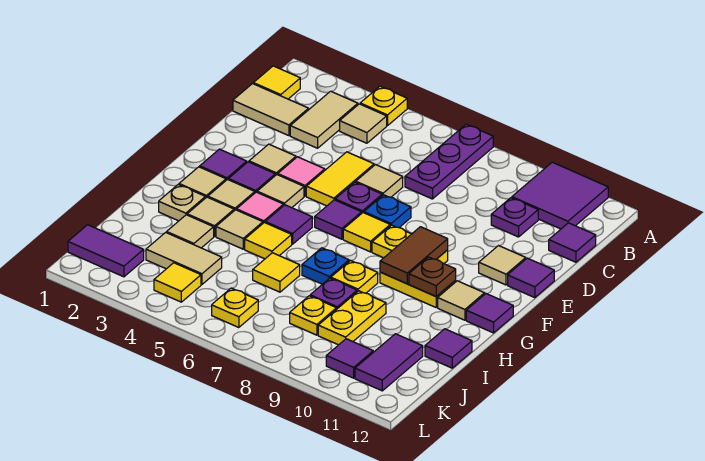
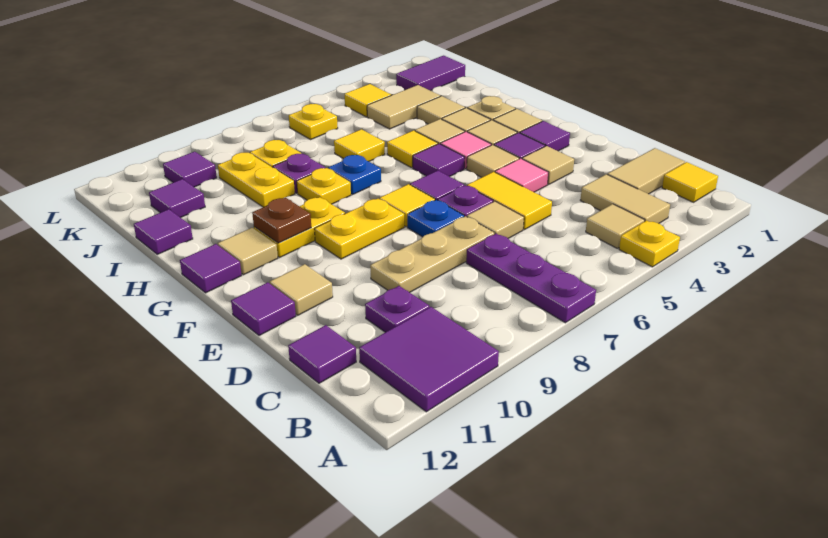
none -> tan plate D7:D9 level 1
brown tile F9:G9 level 2 -> none
purple tile J11:K11 level 1 -> purple tile J11 level 1

